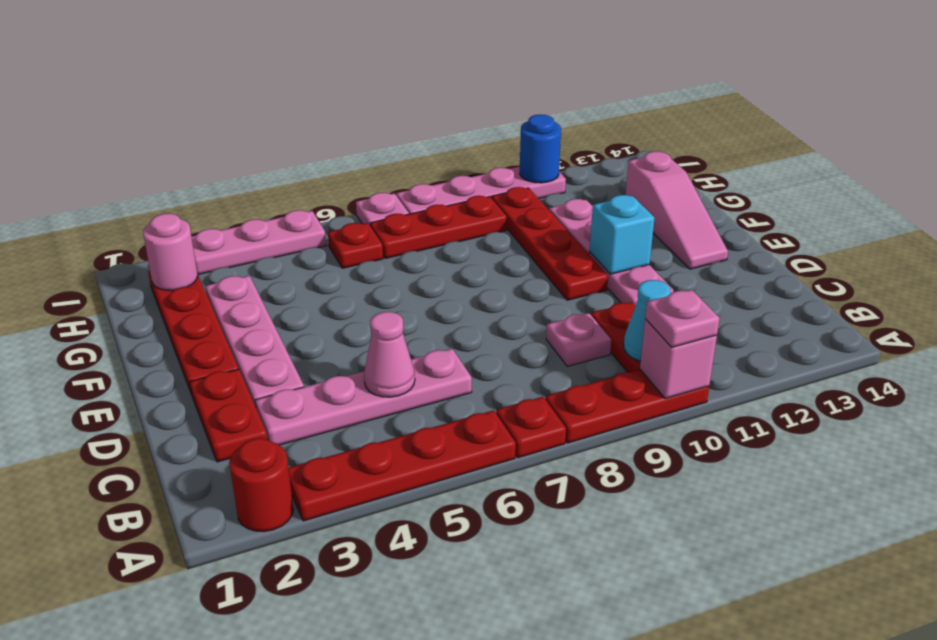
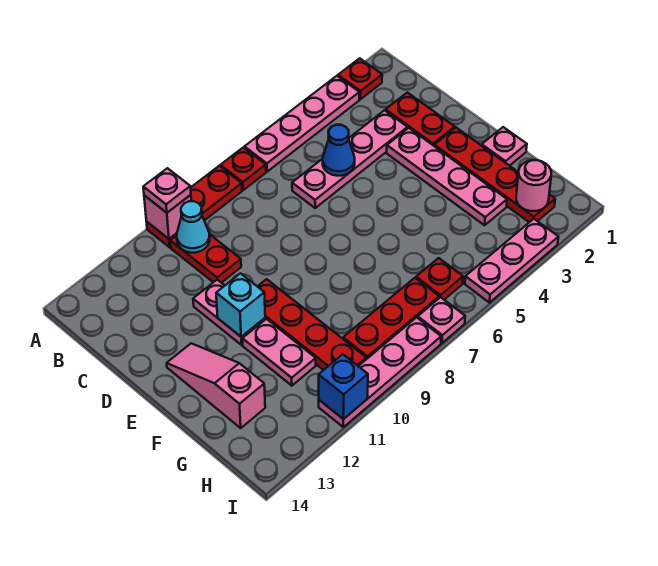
red round brick A2 level 1 -> red plate A2 level 1
red plate A3:A6 level 1 -> pink plate A3:A6 level 1
pink cone C5 level 2 -> blue cone C5 level 2
pink plate C9 level 1 -> pink plate F1 level 1
blue round brick I11 level 2 -> blue brick I11 level 2

